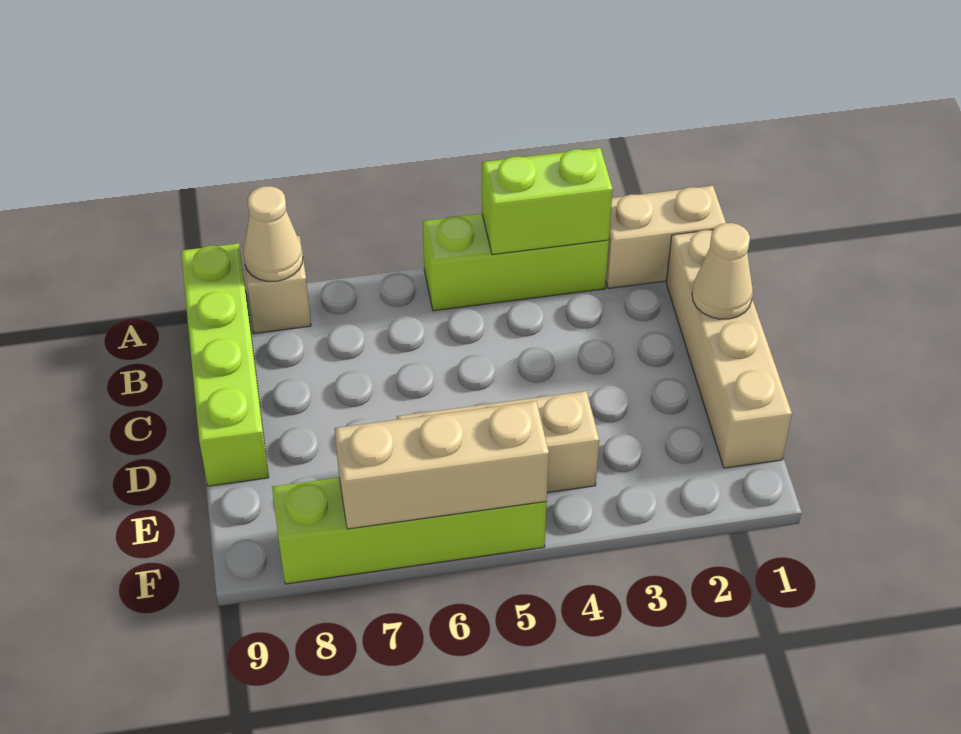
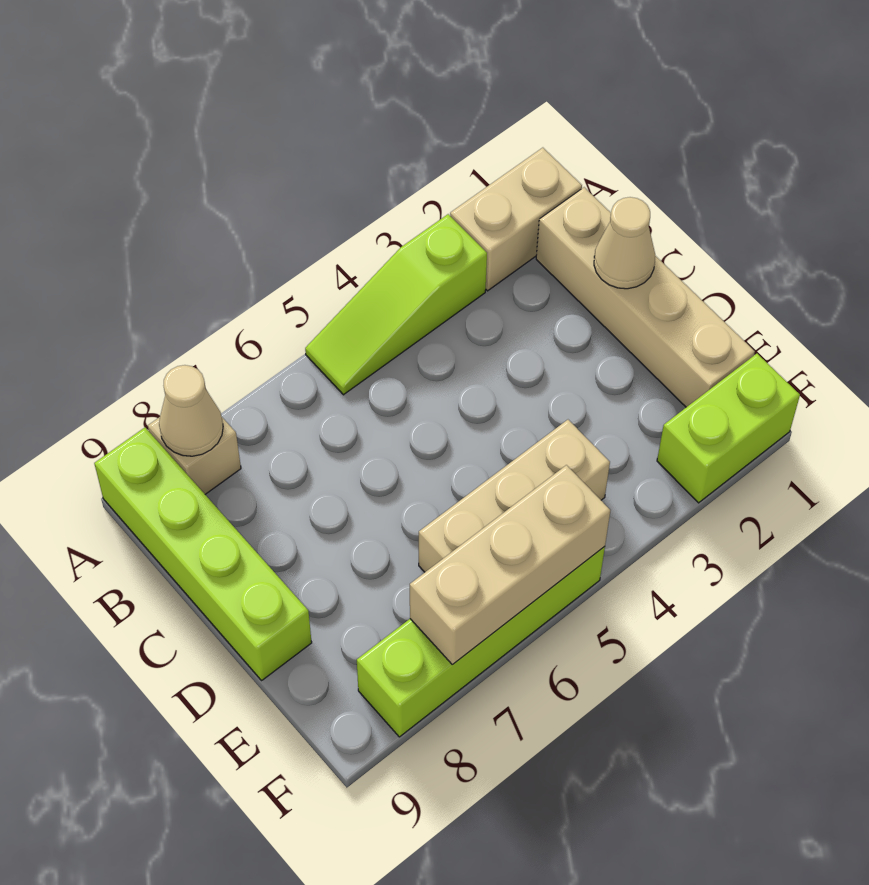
lime brick A3:A5 level 1 -> lime slope A3:A5 level 1 top 3
lime brick A3:A4 level 2 -> lime brick F1:F2 level 1

